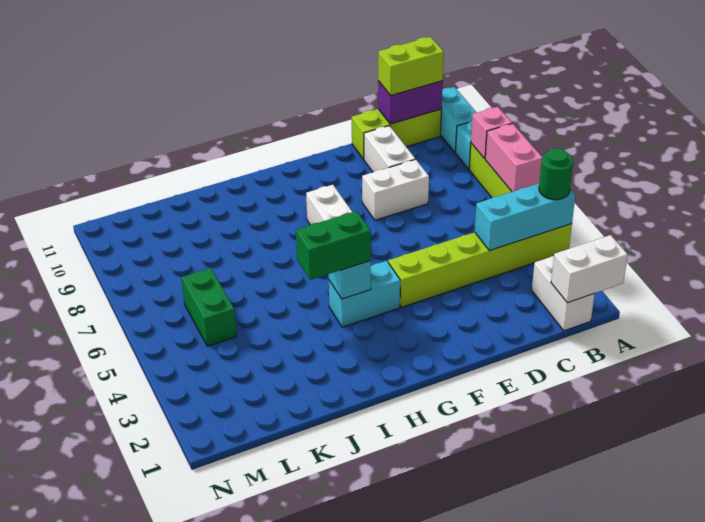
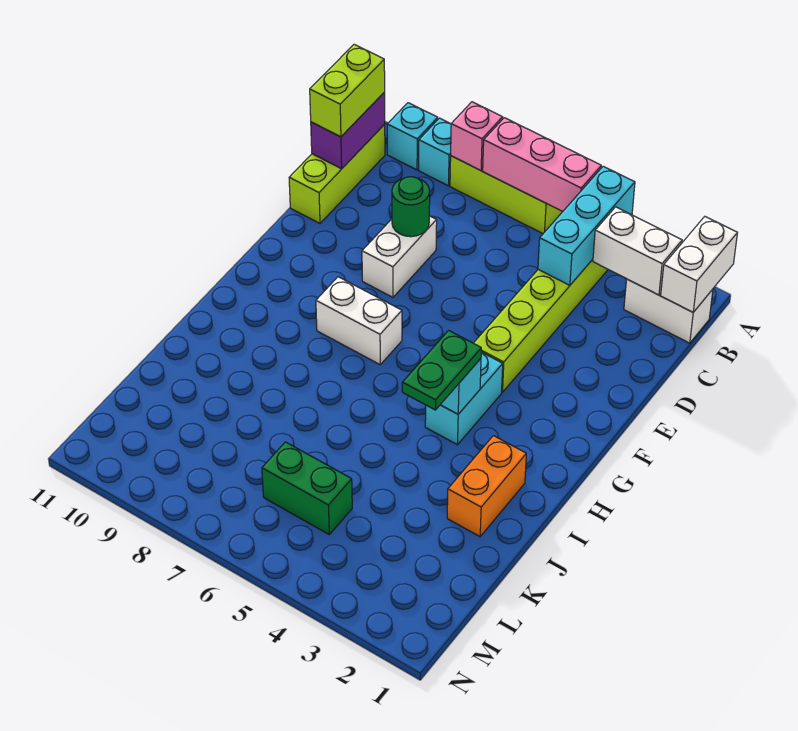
green round brick A4 level 3 -> green round brick D8 level 2
pink brick A6:A7 level 2 -> pink brick A5:A7 level 2
cyan brick A10:A11 level 1 -> cyan brick A10 level 1
white brick D9:D10 level 1 -> white brick B2:B3 level 2
green brick H4:I4 level 3 -> green plate H4:I4 level 3
none -> orange brick I2:J2 level 1

